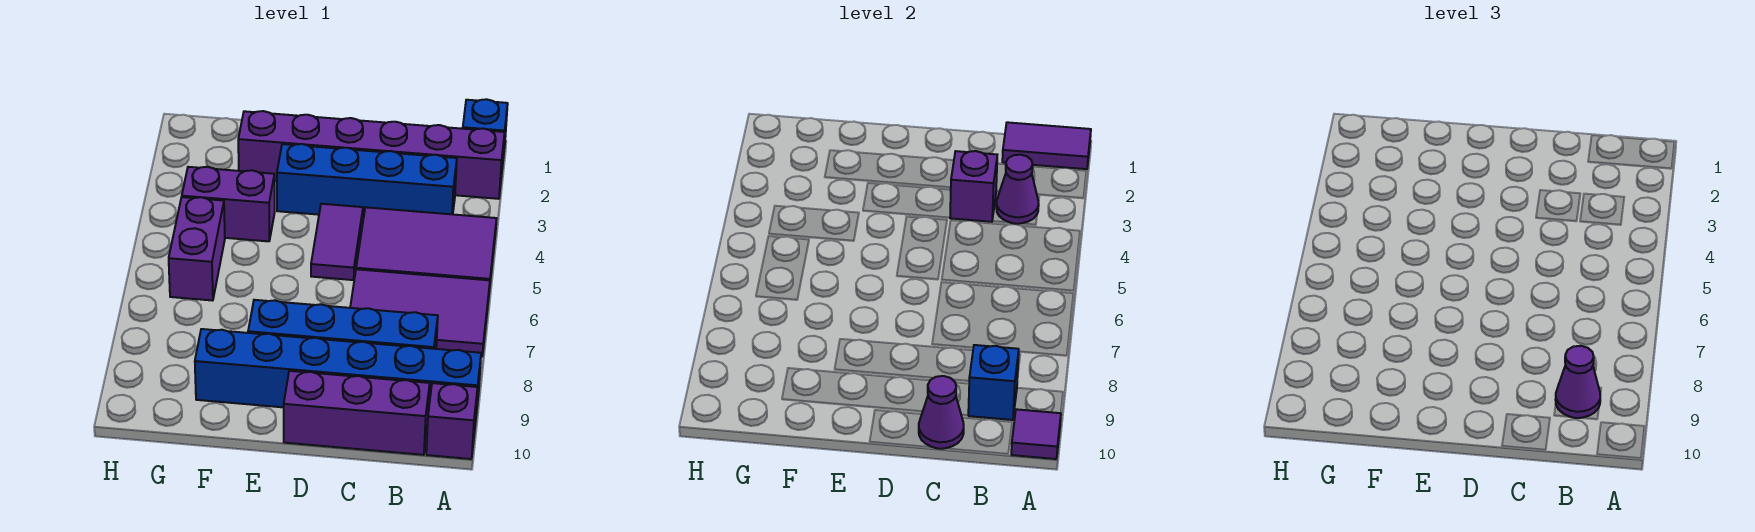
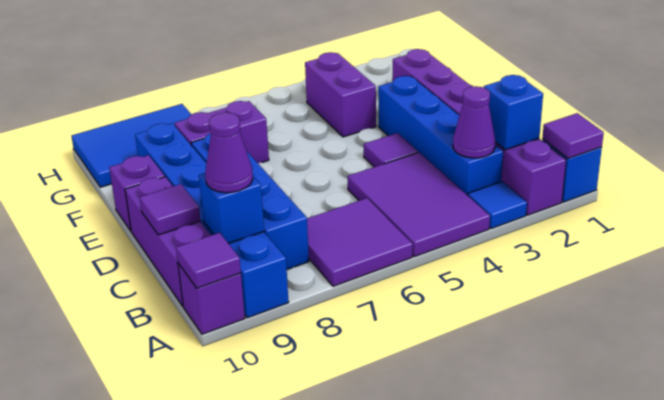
purple tile A1:B1 level 2 -> purple tile A1 level 2
none -> blue tile A3 level 1
purple tile A6:C7 level 1 -> purple tile A6:B7 level 1
none -> blue brick B2 level 2
purple brick C3 level 2 -> purple brick E10 level 1
purple cone C10 level 2 -> purple tile C10 level 2
purple tile D4:D5 level 1 -> purple tile D4 level 1
purple brick G5:G6 level 1 -> purple brick F7:F8 level 1
none -> blue tile G8:H10 level 1

